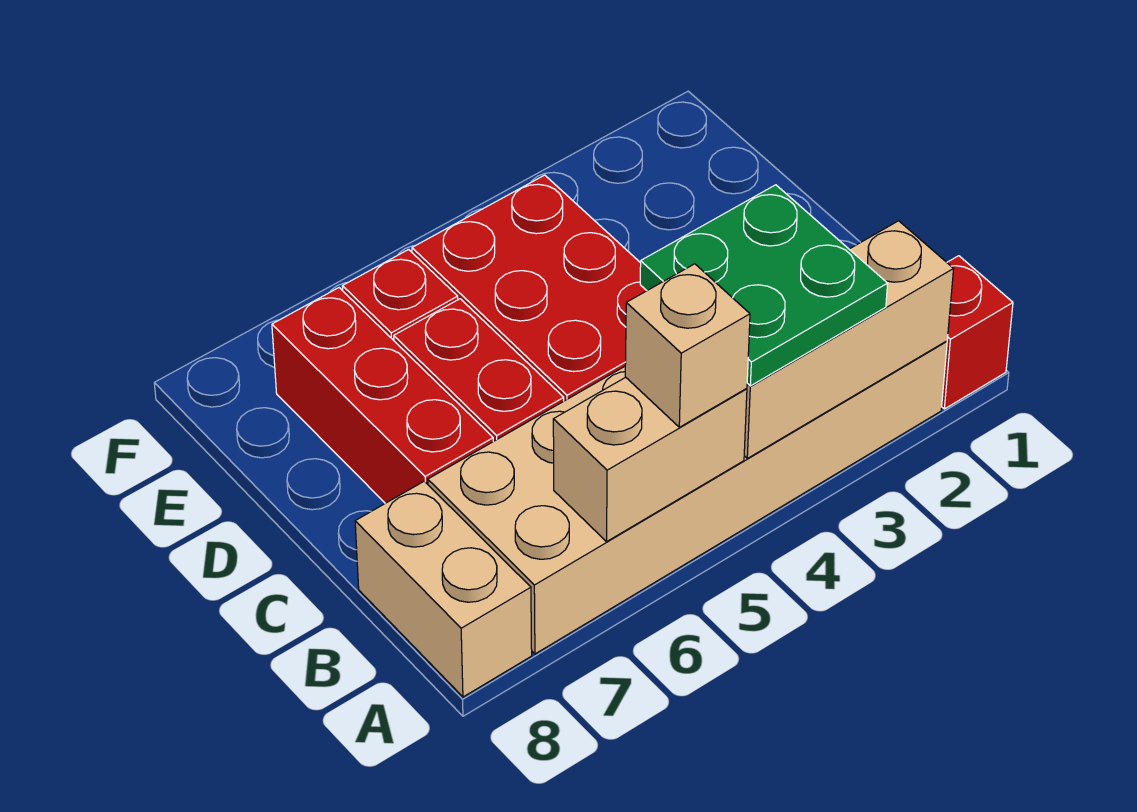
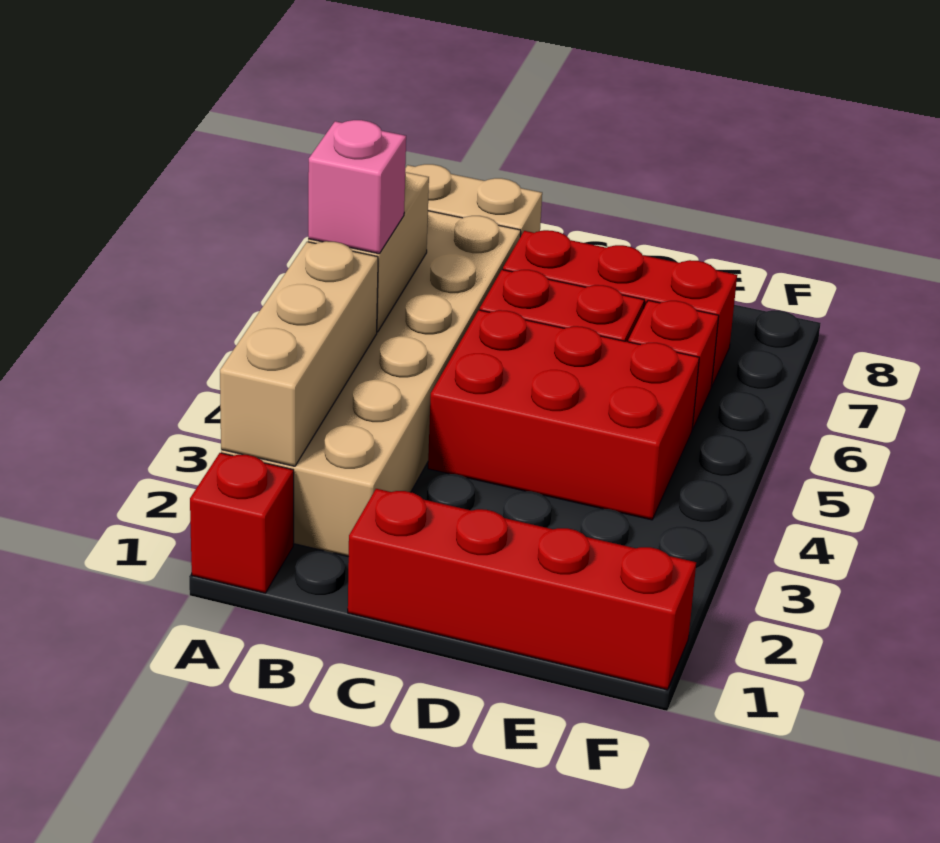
green plate A3:B4 level 3 -> none
tan brick A5 level 3 -> pink brick A5 level 3
none -> red brick C1:F1 level 1

